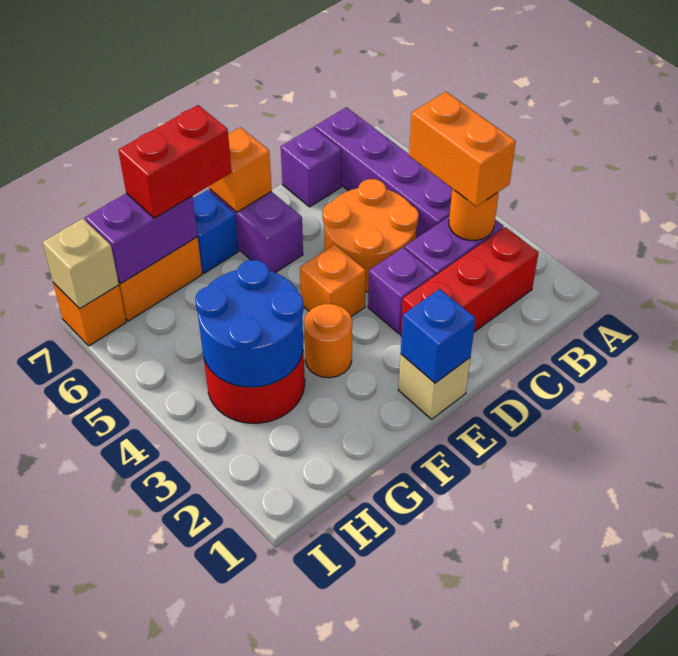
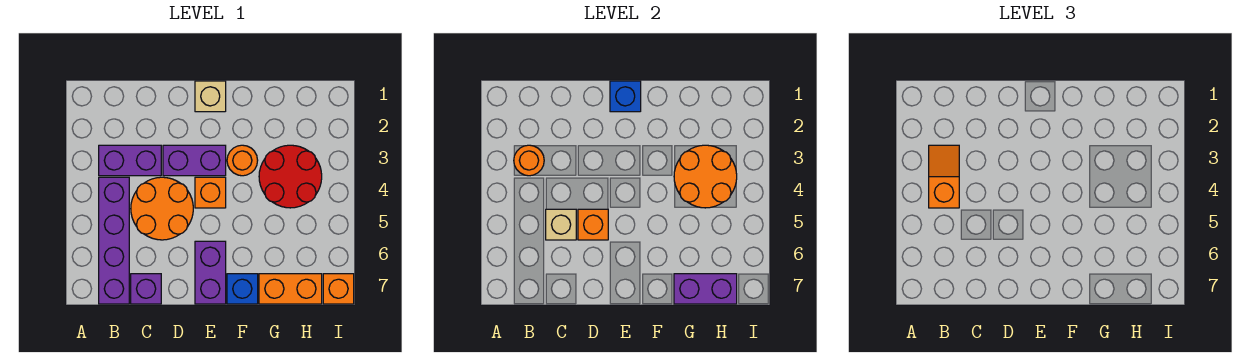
red brick B2:D2 level 1 -> none
orange brick B3:B4 level 3 -> orange slope B3:B4 level 3 top 4
purple brick D3 level 1 -> purple brick D3:E3 level 1
orange brick E7 level 2 -> orange brick D5 level 2
red brick F7:G7 level 3 -> none
blue round brick G3:H4 level 2 -> orange round brick G3:H4 level 2
tan brick I7 level 2 -> tan brick C5 level 2

